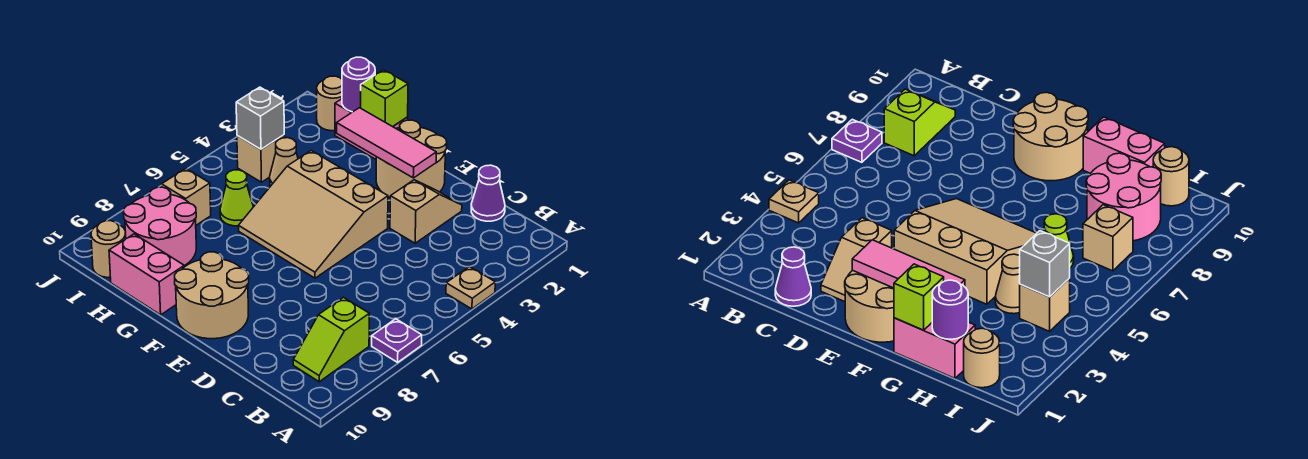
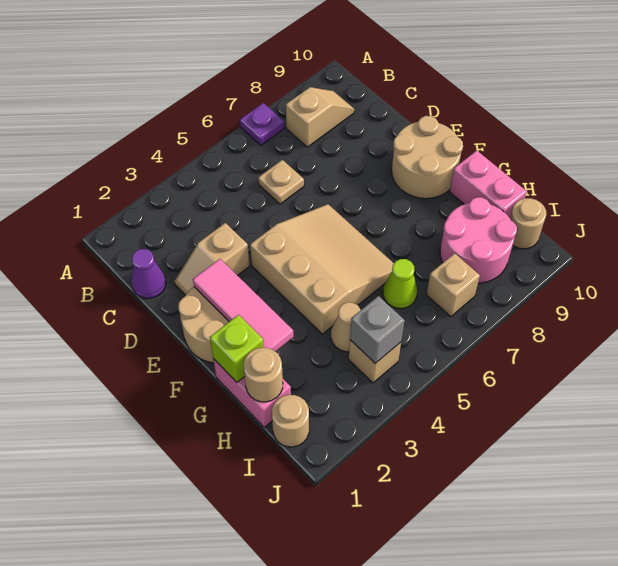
tan plate A4 level 1 -> tan plate C6 level 1
lime slope B8:B9 level 1 top 8 -> tan slope B8:B9 level 1 top 8
purple round brick H1 level 2 -> tan round brick H1 level 2

